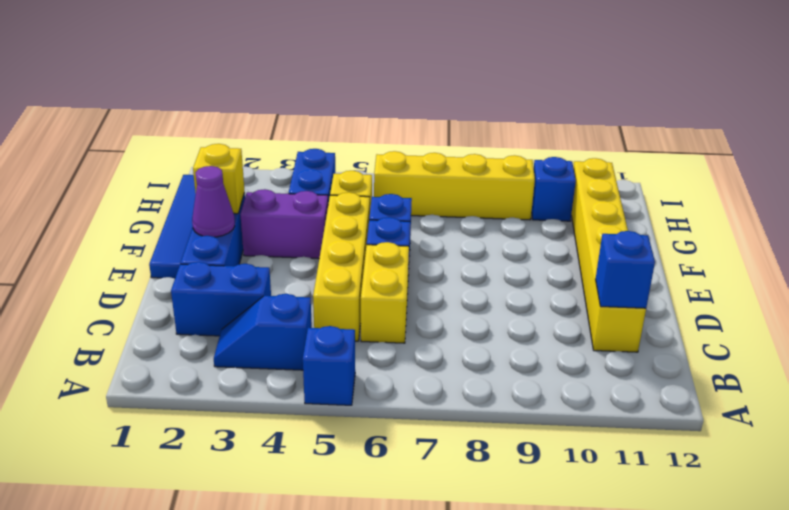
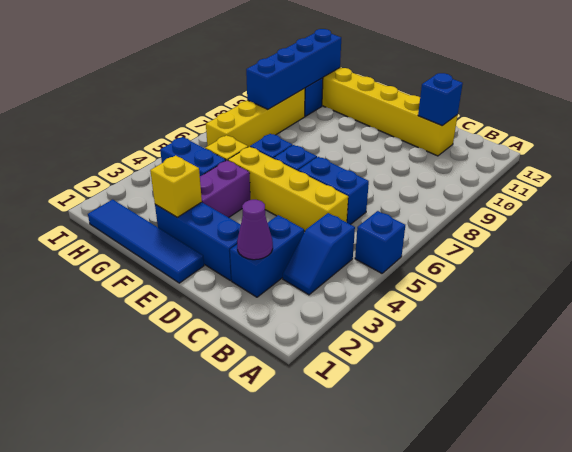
yellow brick C6:D6 level 1 -> blue brick C6:D6 level 1
purple cone E2 level 2 -> purple cone C2 level 2
none -> blue brick H8:H11 level 2

